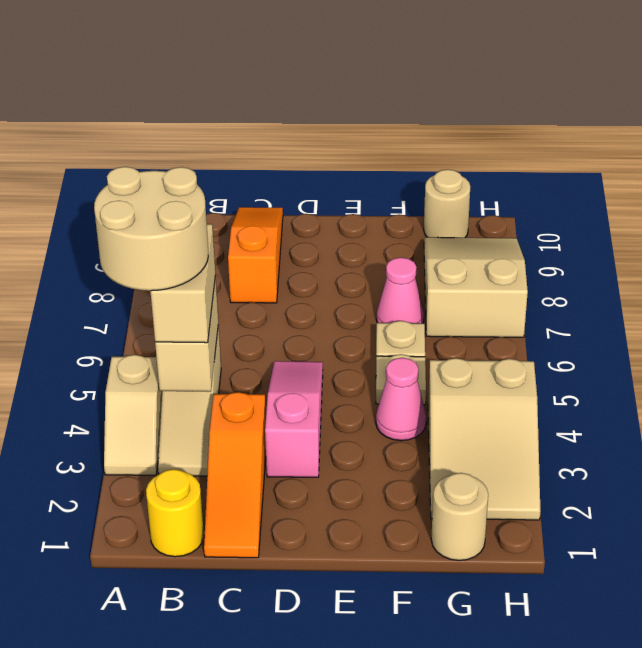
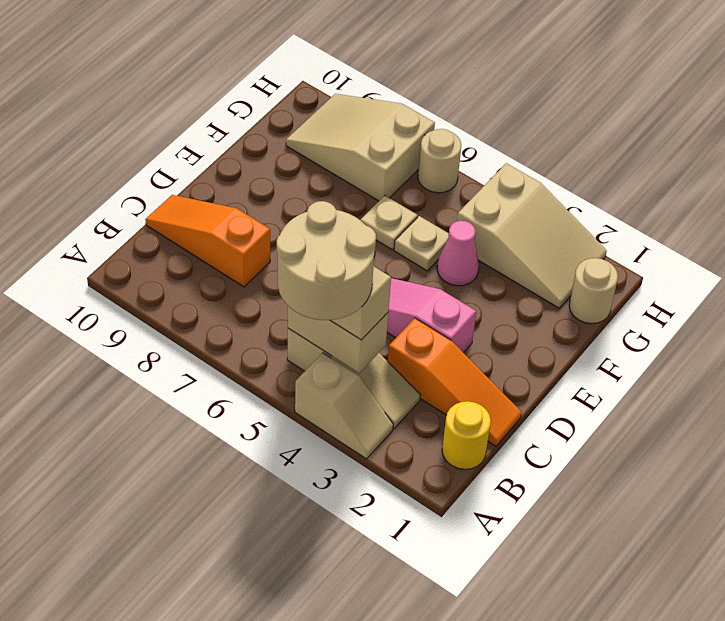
pink cone F7 level 1 -> none
tan round brick G10 level 1 -> tan round brick H6 level 1

